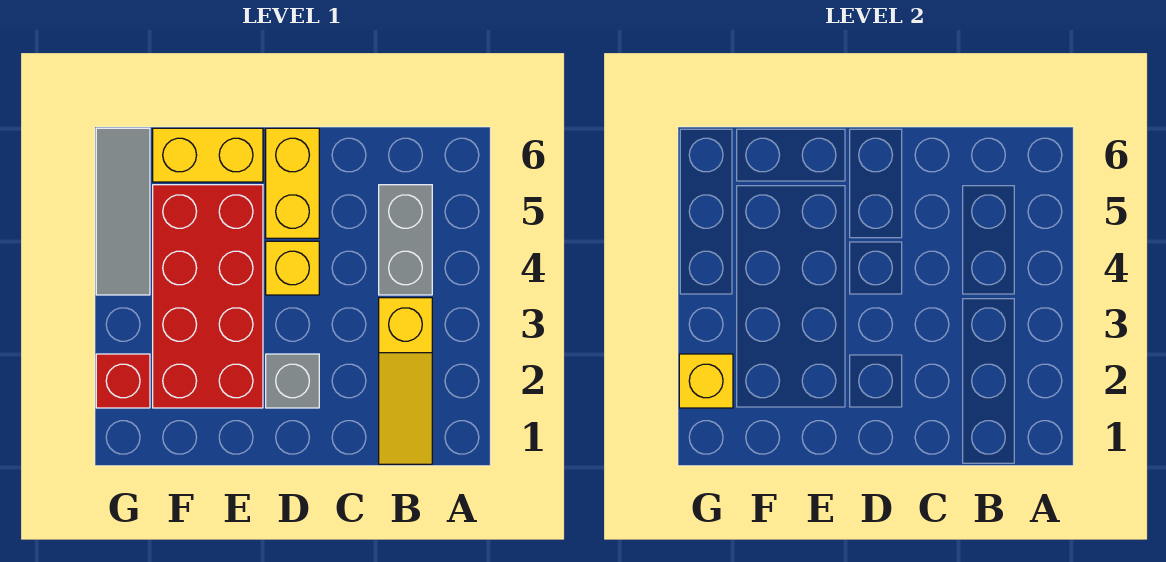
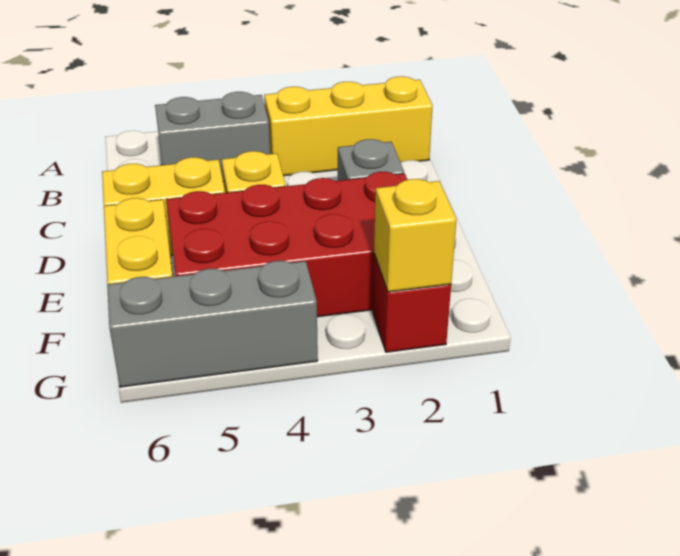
yellow slope B1:B3 level 1 top 3 -> yellow brick B1:B3 level 1
grey tile G4:G6 level 1 -> grey brick G4:G6 level 1

